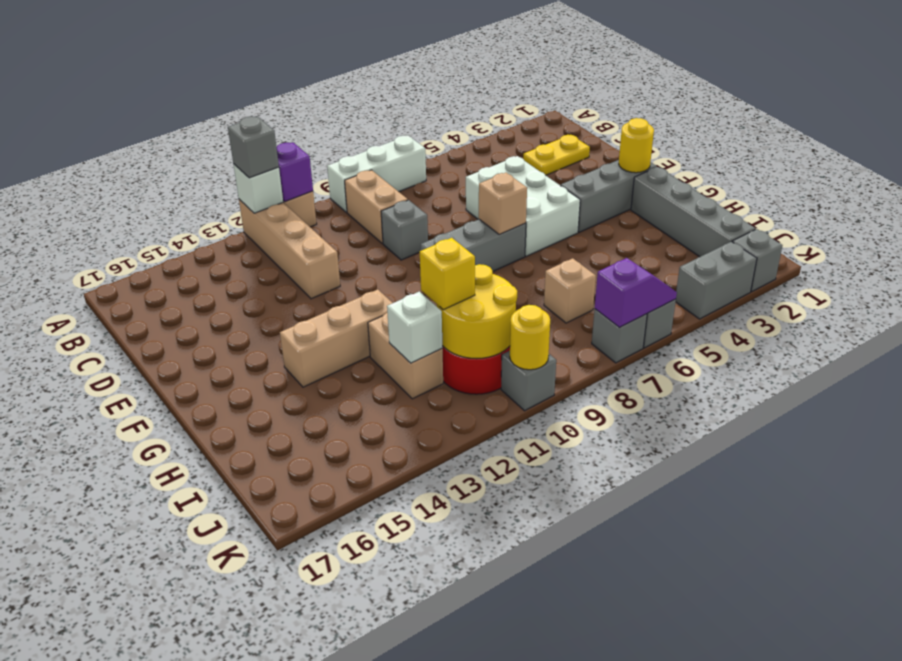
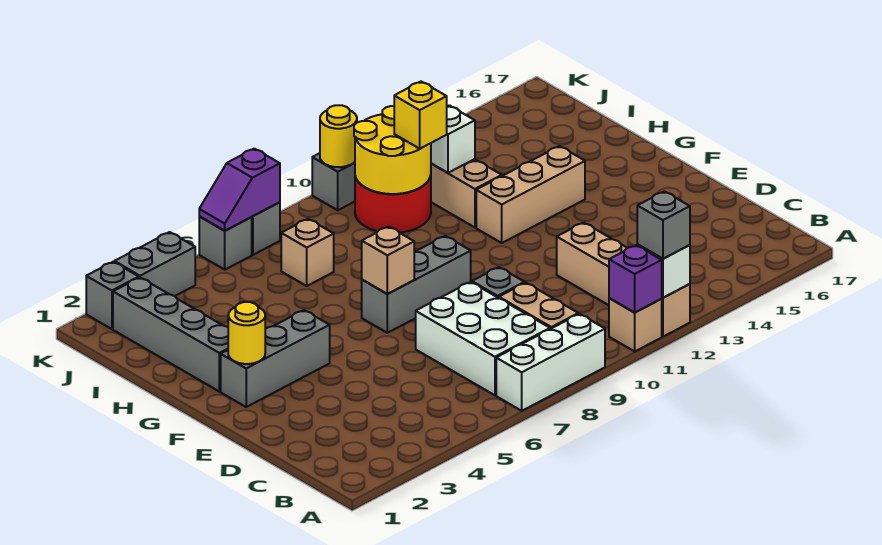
yellow plate C2:C3 level 1 -> none
white brick D5:F6 level 1 -> white brick B7:D8 level 1

